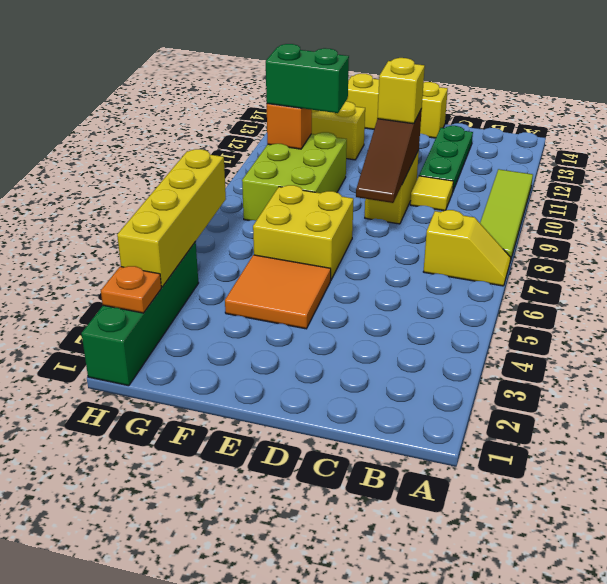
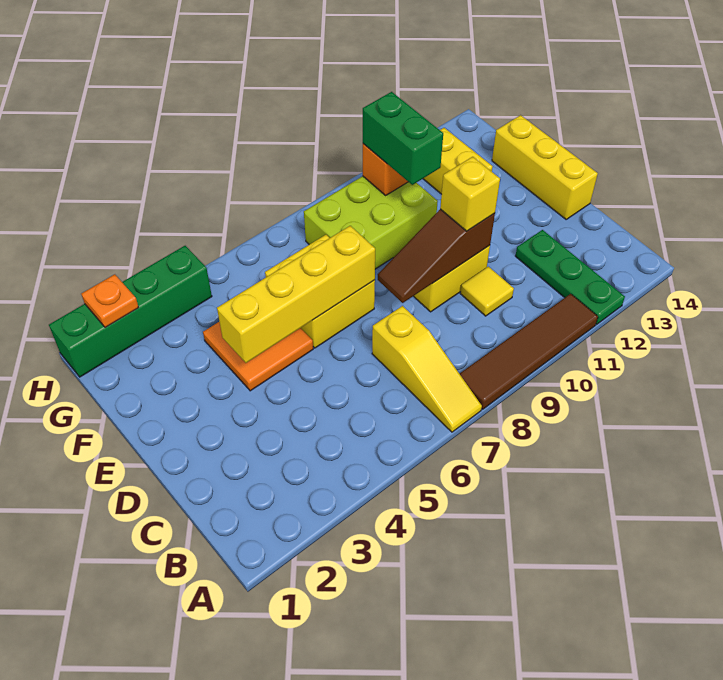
yellow slope A7:B7 level 1 top B -> yellow slope A7:C7 level 1 top C
lime tile A8:A11 level 1 -> brown tile A8:A11 level 1
green plate C11:C13 level 1 -> green plate A12:C12 level 1
yellow brick H3:H6 level 2 -> yellow brick E4:E7 level 2

